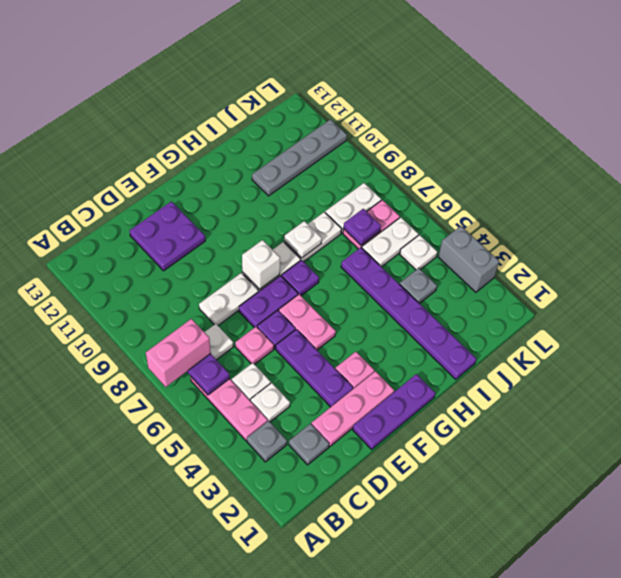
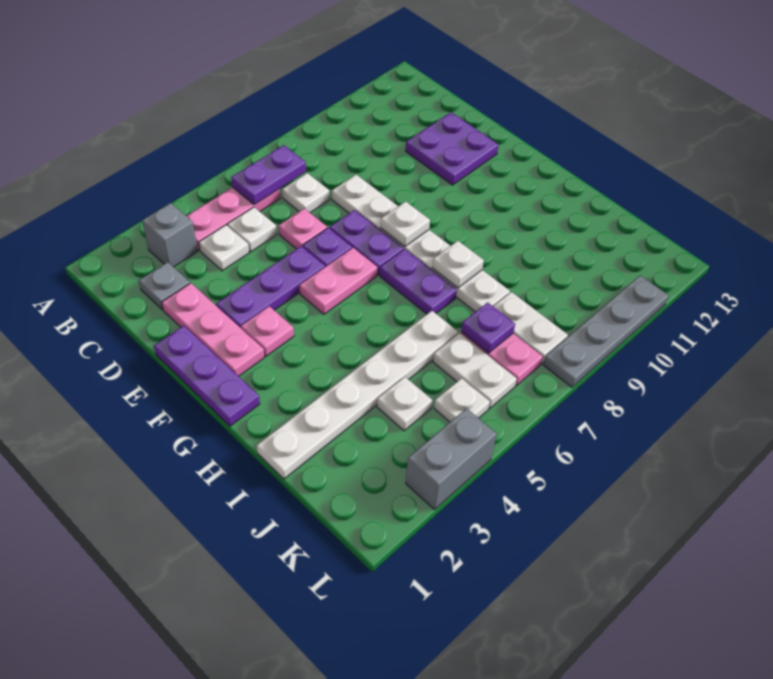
pink brick A7:B7 level 3 -> none
grey plate B3 level 1 -> grey brick B3 level 1
white brick F8 level 2 -> white plate F8 level 2
purple plate G7 level 1 -> purple plate G7:H7 level 1
purple plate I1:I6 level 1 -> white plate I1:I6 level 1
grey plate I11:L11 level 1 -> grey plate L8:L11 level 1
grey plate J4 level 1 -> white plate J4 level 1

